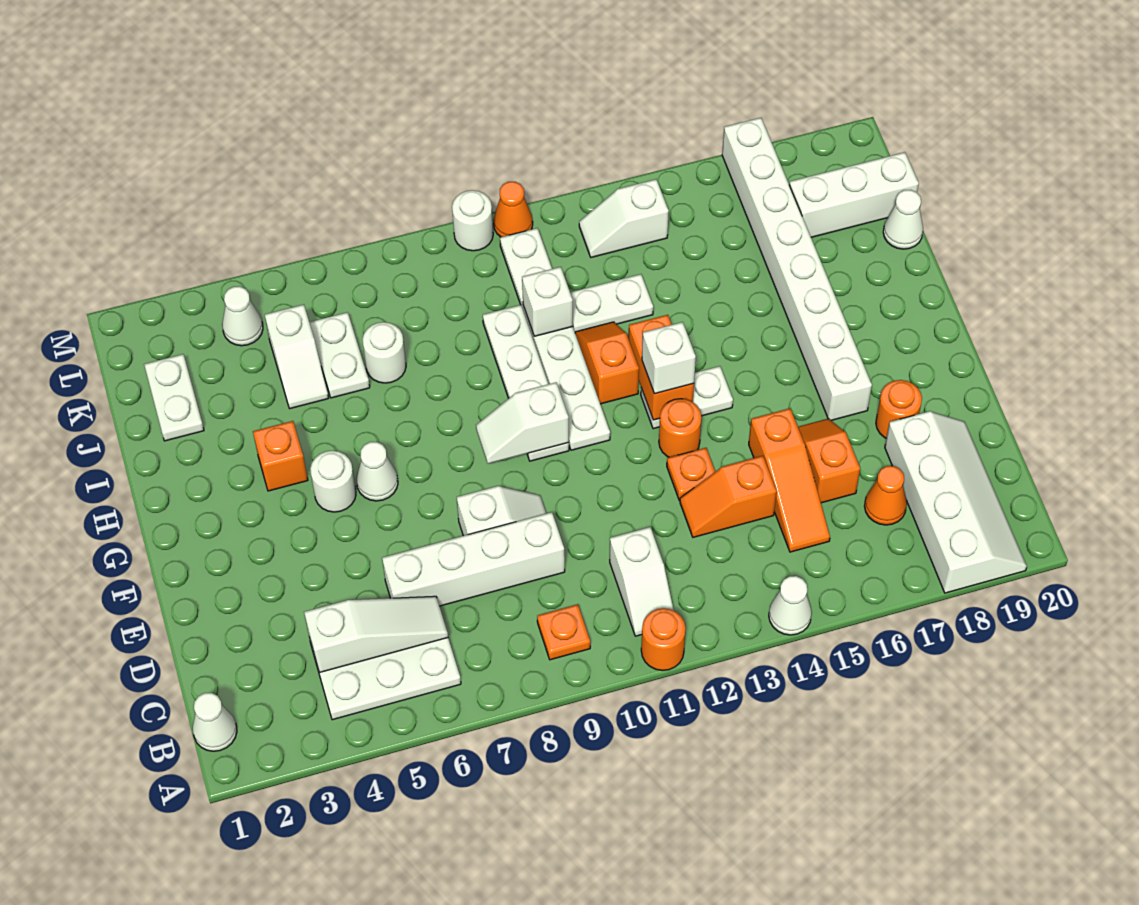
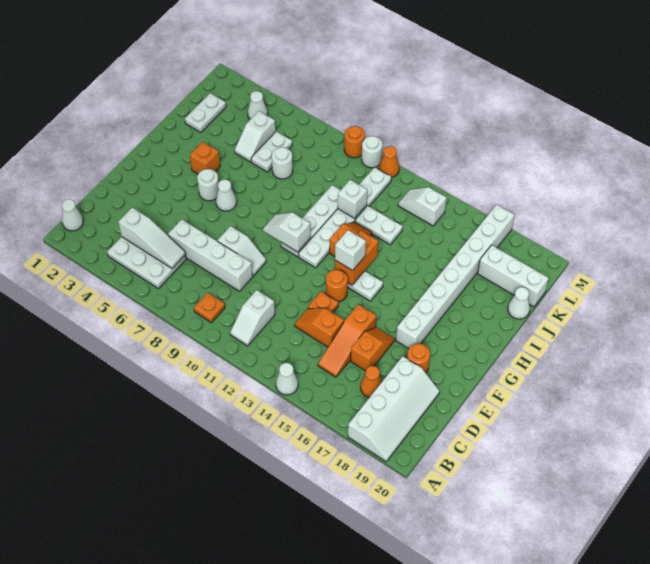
orange round brick A11 level 1 -> orange round brick M9 level 1

